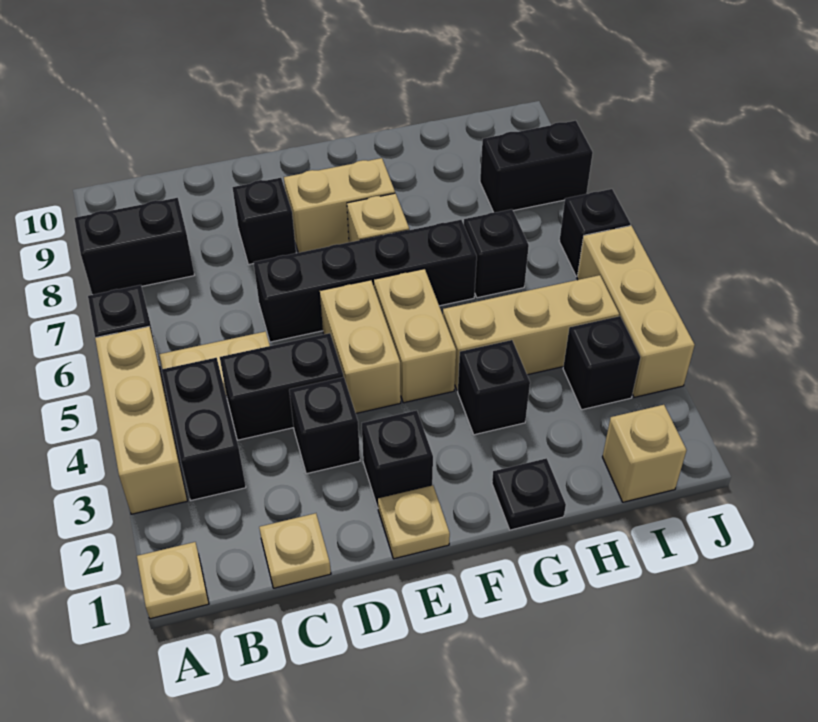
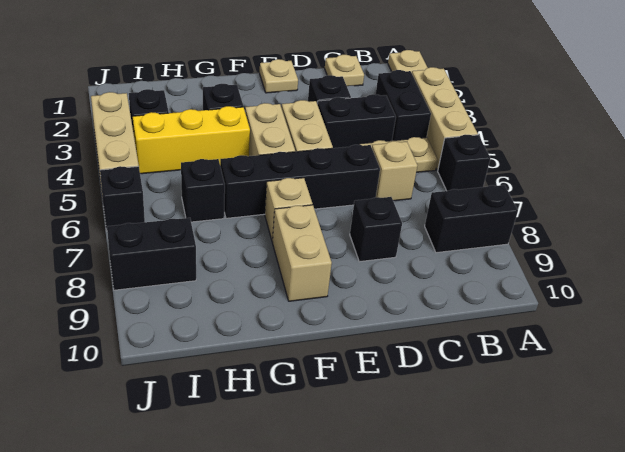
black brick E2 level 1 -> none
tan brick E8:F8 level 1 -> tan brick F8:F9 level 1
black plate G1 level 1 -> none
tan brick G4:I4 level 1 -> yellow brick G4:I4 level 1
tan brick I1 level 1 -> tan brick C6 level 1

